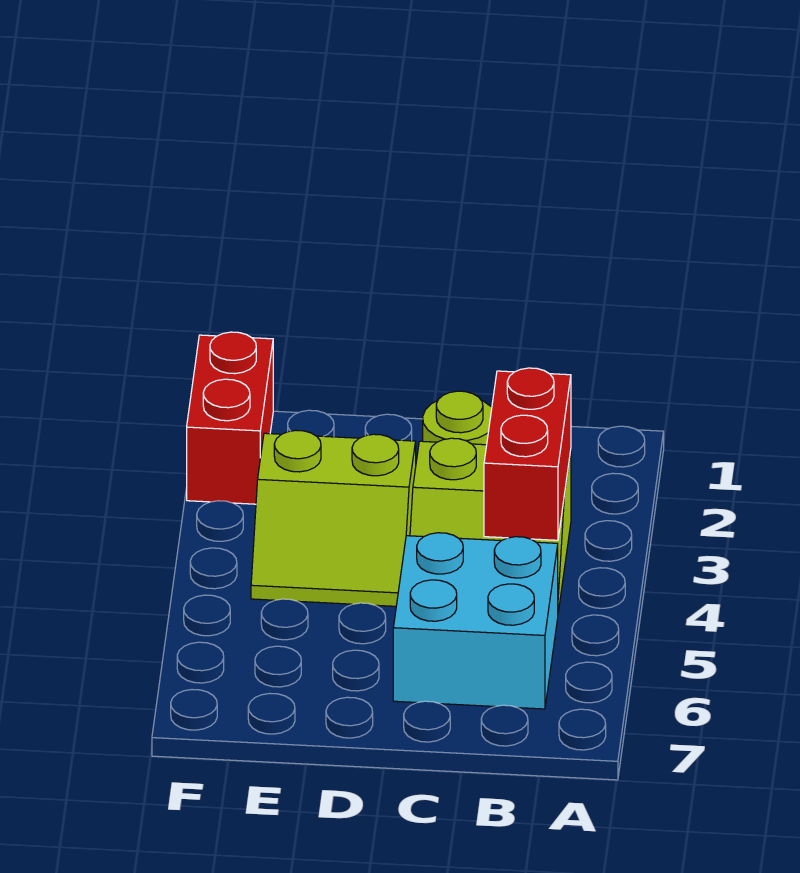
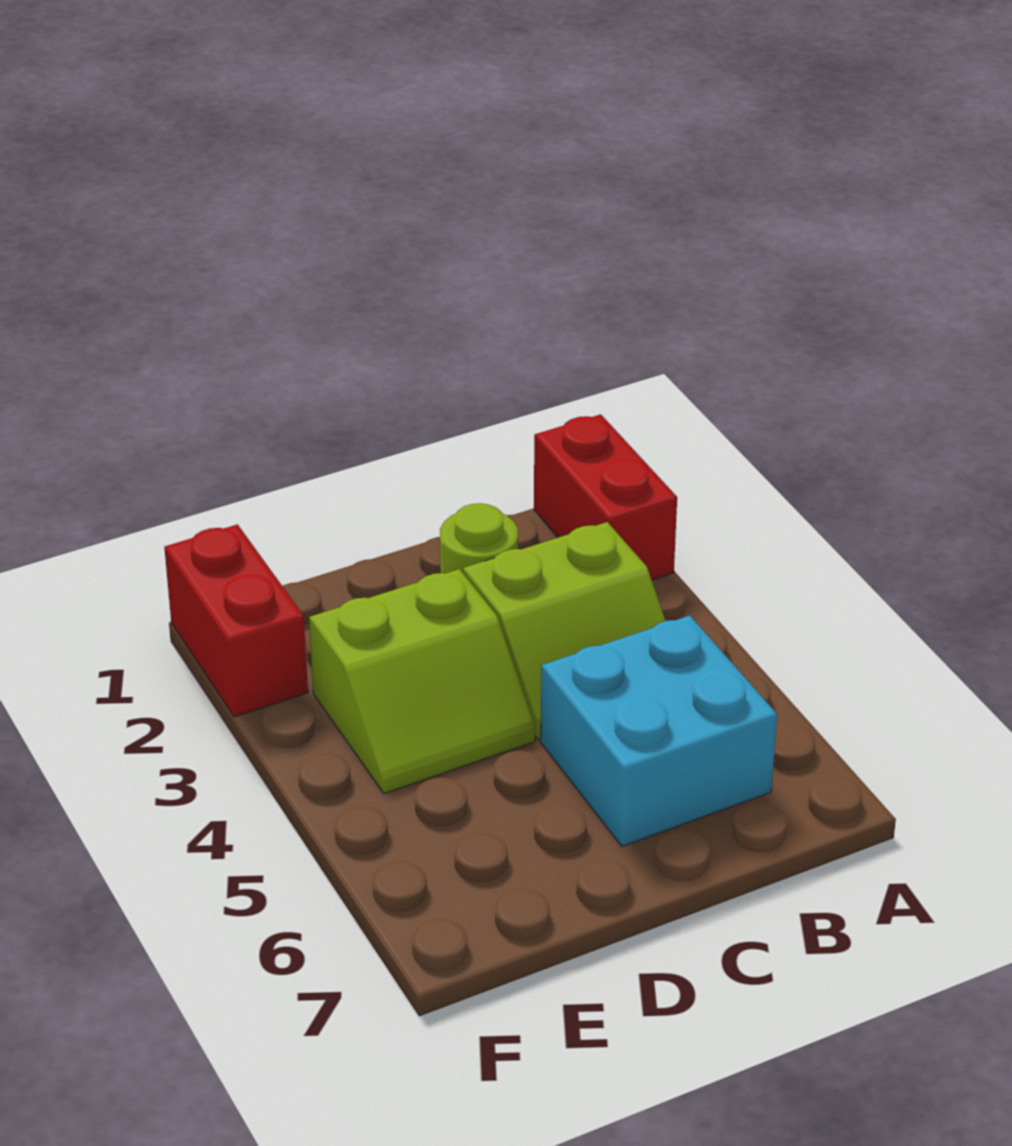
red brick B3:B4 level 2 -> red brick A1:A2 level 1

